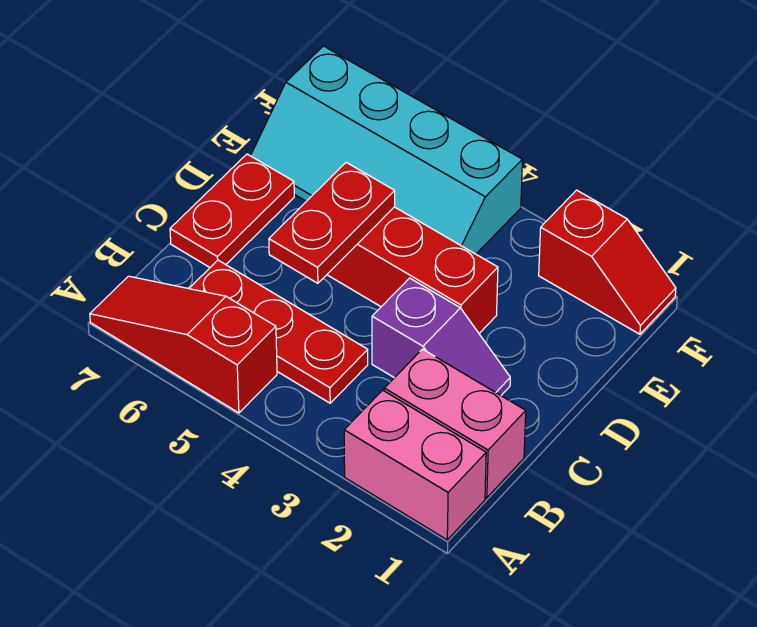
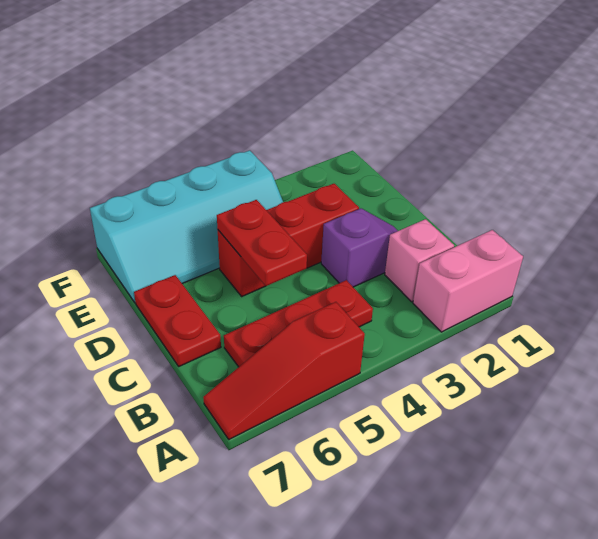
pink brick B1:B2 level 1 -> pink brick B2 level 1
red slope F1:F2 level 1 top 2 -> none

